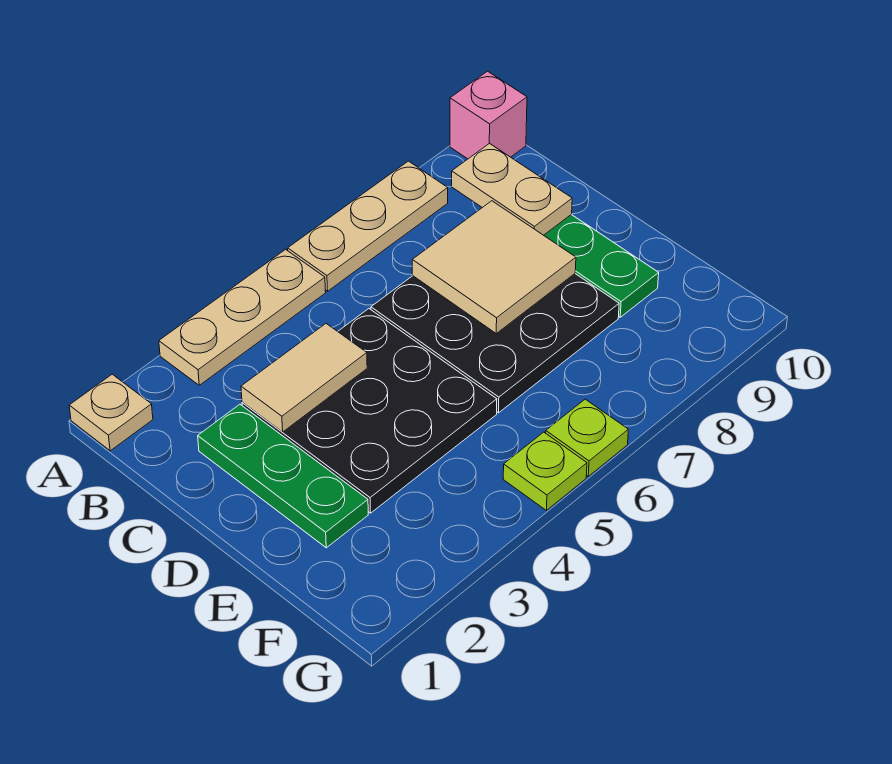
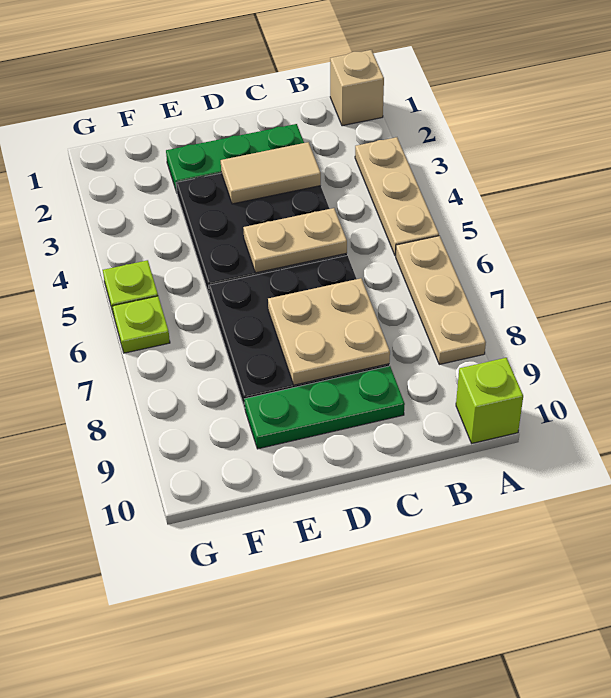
tan plate A1 level 1 -> tan brick A1 level 1
pink brick A10 level 1 -> lime brick A10 level 1
tan plate B9:C9 level 2 -> tan plate C5:D5 level 2
tan tile C3:C4 level 2 -> tan tile C3:D3 level 2
tan tile C7:D8 level 2 -> tan plate C7:D8 level 2

